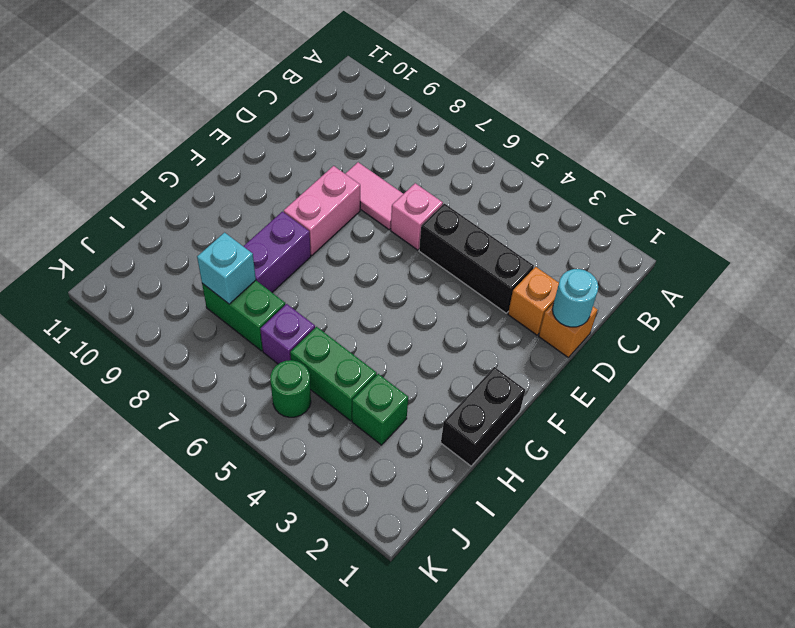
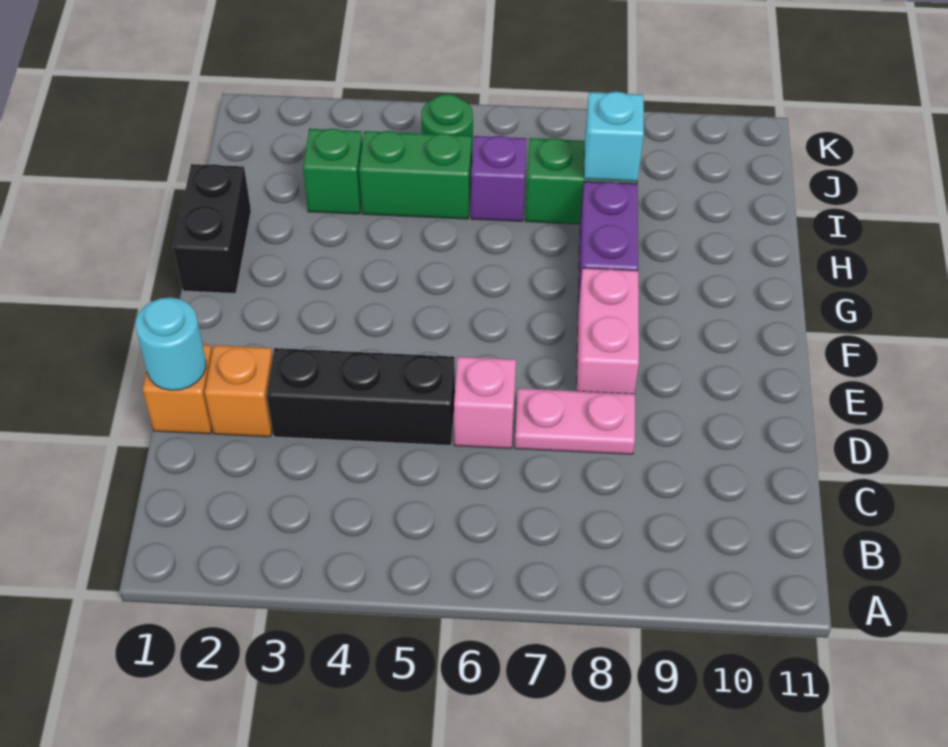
pink tile D7:D8 level 1 -> pink plate D7:D8 level 1

